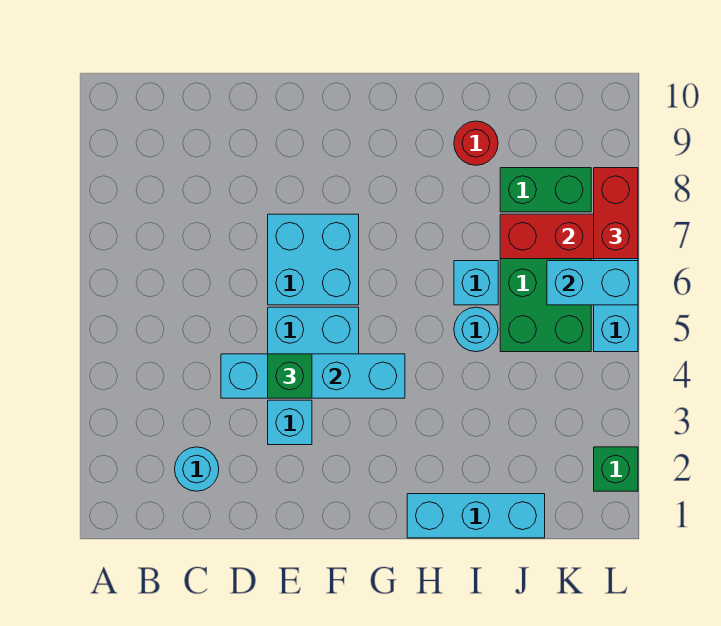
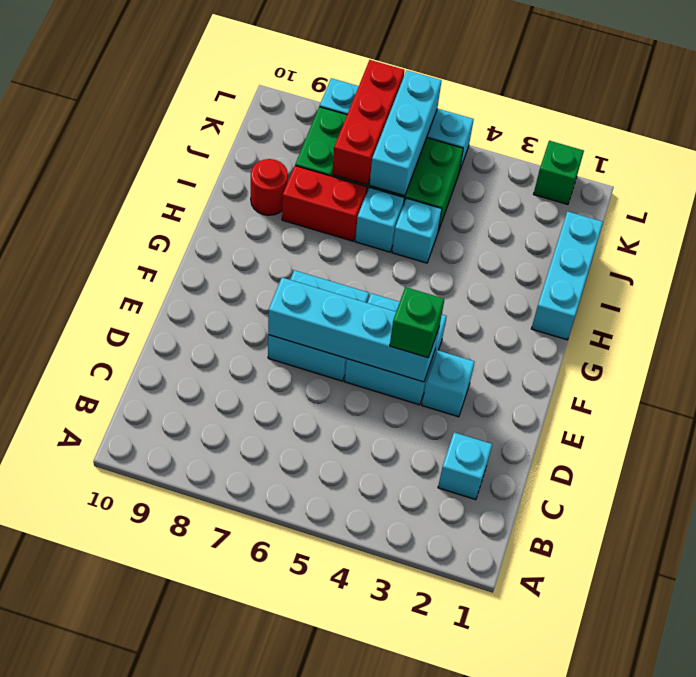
cyan round brick C2 level 1 -> cyan brick C2 level 1
cyan brick D4:G4 level 2 -> cyan brick E4:E7 level 2
cyan round brick I5 level 1 -> cyan brick I5 level 1
cyan brick K6:L6 level 2 -> cyan brick J6:L6 level 2
red brick L7:L8 level 3 -> red brick I7:I8 level 1

